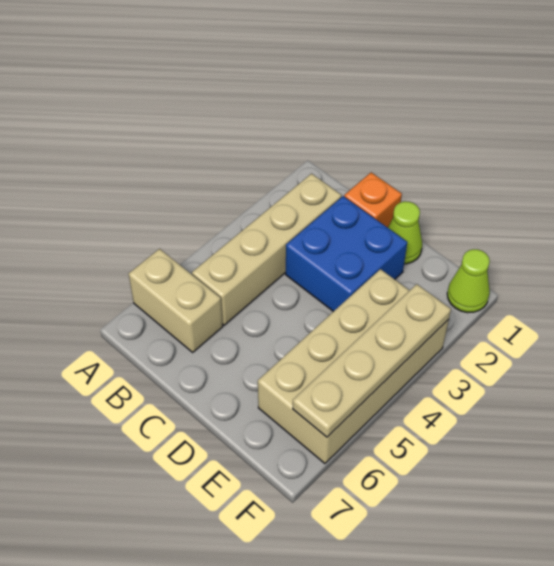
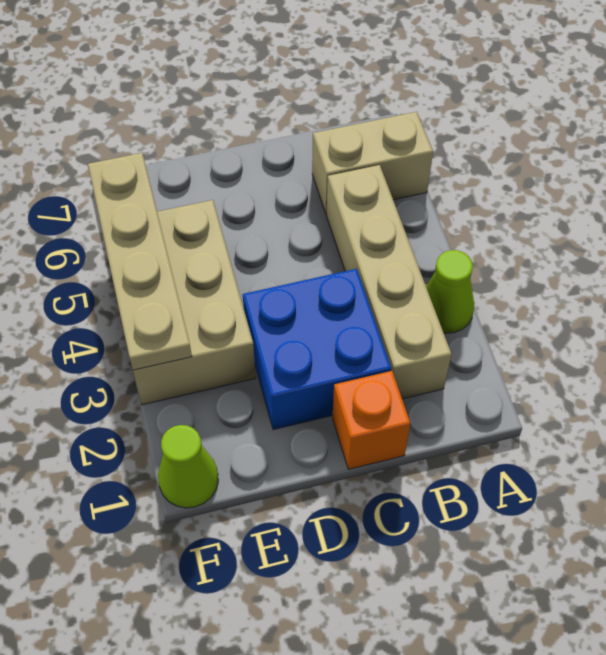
lime cone D1 level 1 -> lime cone A3 level 1
tan brick E3:F6 level 1 -> tan brick E3:F5 level 1

